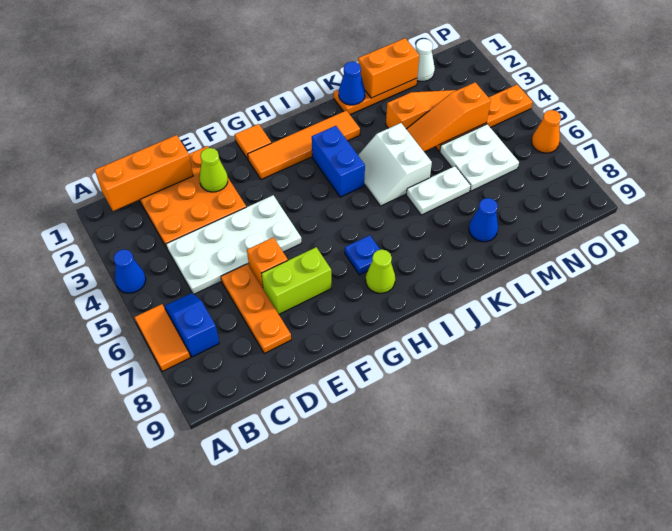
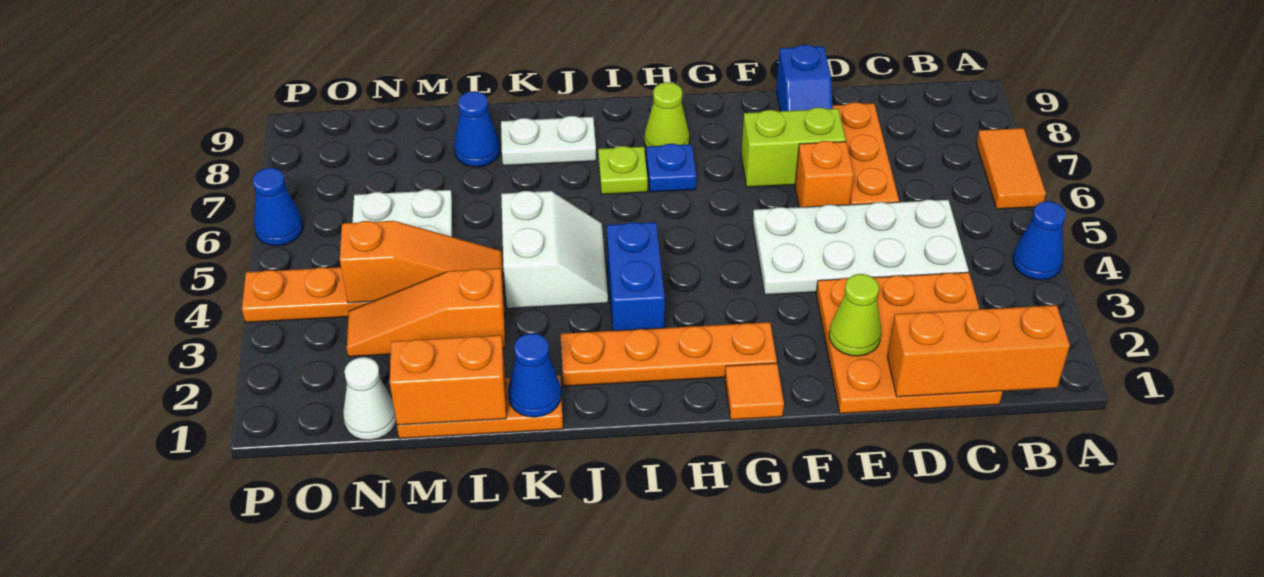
blue slope B6:B7 level 1 top 7 -> blue slope E8:E9 level 1 top 9
orange tile G2:J2 level 1 -> orange plate G2:J2 level 1
none -> lime plate I7 level 1
white plate K6:L6 level 1 -> white plate J8:K8 level 1
orange cone P6 level 1 -> blue cone P6 level 1

